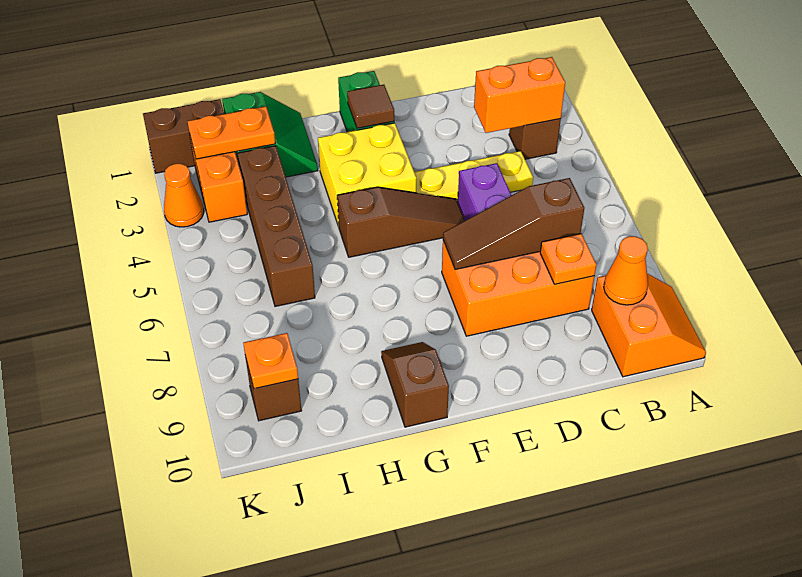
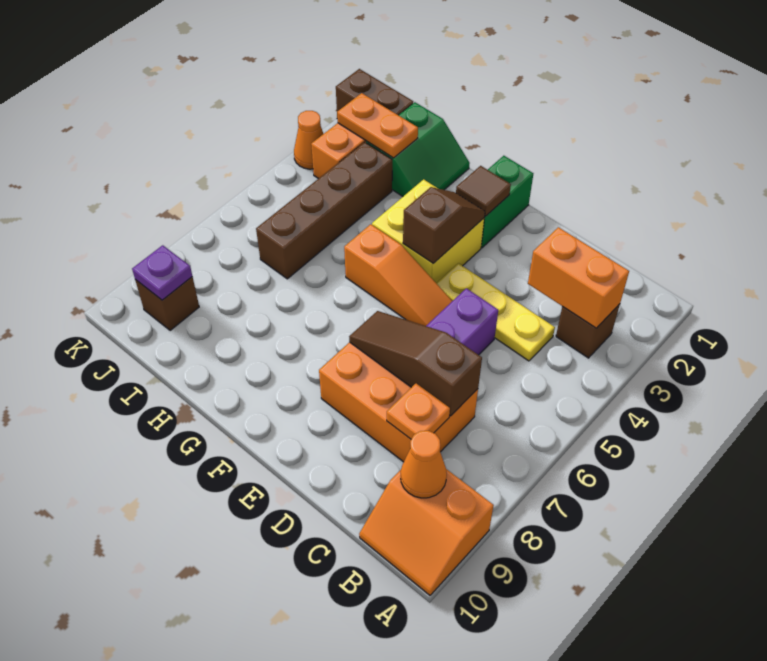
orange slope A9:B10 level 1 top B -> orange slope A9:B10 level 1 top 9
brown slope E5:G5 level 1 top G -> orange slope E5:G5 level 1 top G
brown slope G9:G10 level 1 top 10 -> brown slope F3:F4 level 2 top 4
orange plate J9 level 2 -> purple plate J9 level 2

